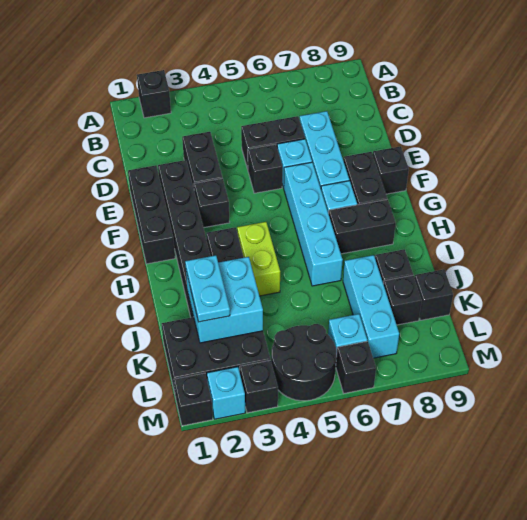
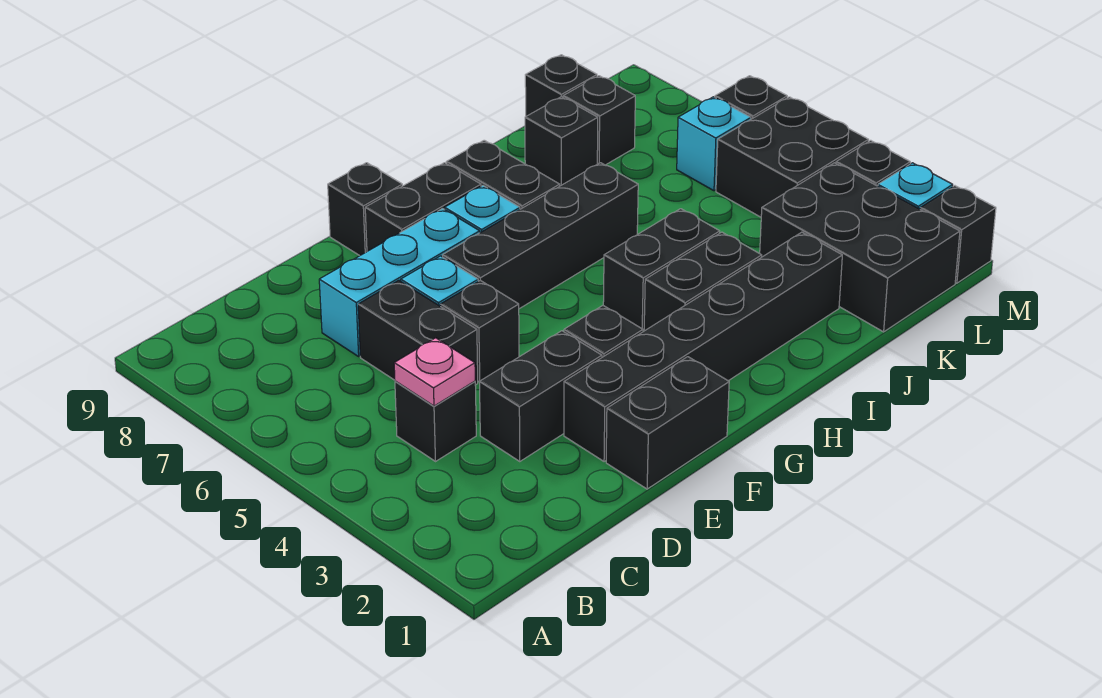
black brick A2 level 1 -> black brick C4 level 1
none -> pink plate C4 level 2
black brick E1:G1 level 1 -> black brick E1:F1 level 1
cyan brick F6:I6 level 1 -> black brick F6:I6 level 1
lime brick H4:I4 level 1 -> black brick H4:I4 level 1
cyan brick J2:K3 level 2 -> none
cyan plate J2:K2 level 3 -> none
cyan brick J7:L7 level 1 -> none
black round brick L4:M5 level 1 -> black brick L4:M5 level 1

